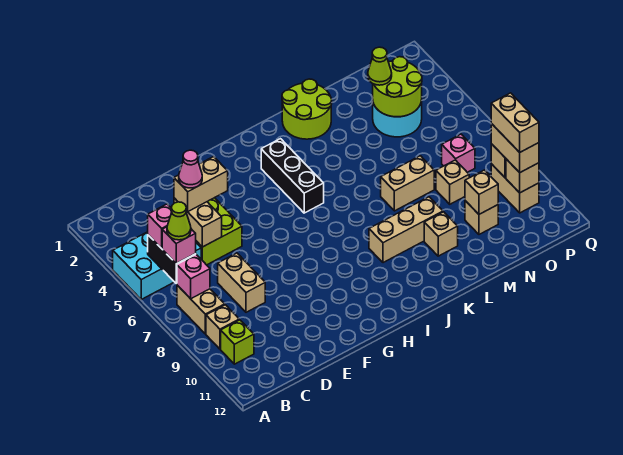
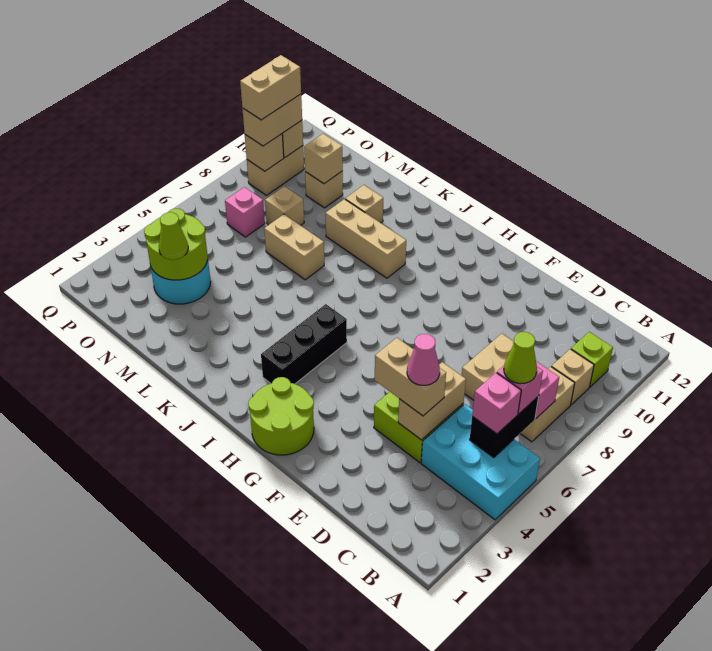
lime round brick K1:L2 level 1 -> lime round brick G1:H2 level 1

